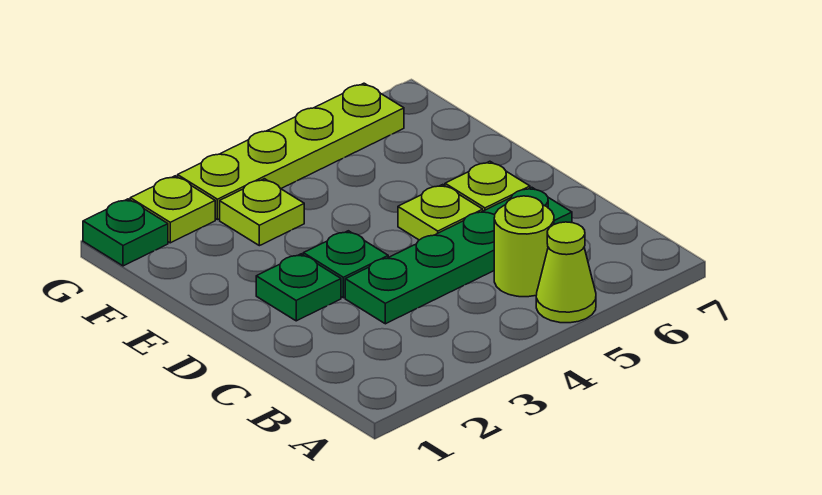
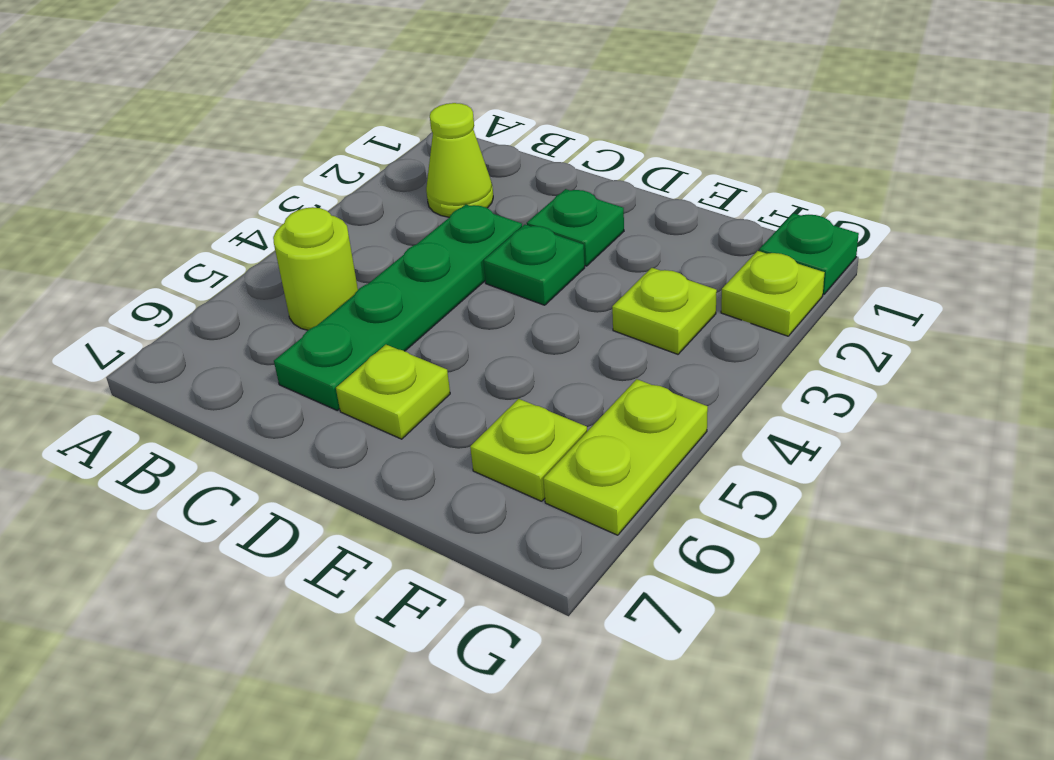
lime cone A5 level 1 -> lime cone B2 level 1
lime plate D5 level 1 -> lime plate F6 level 1
lime plate G3:G6 level 1 -> lime plate G5:G6 level 1

